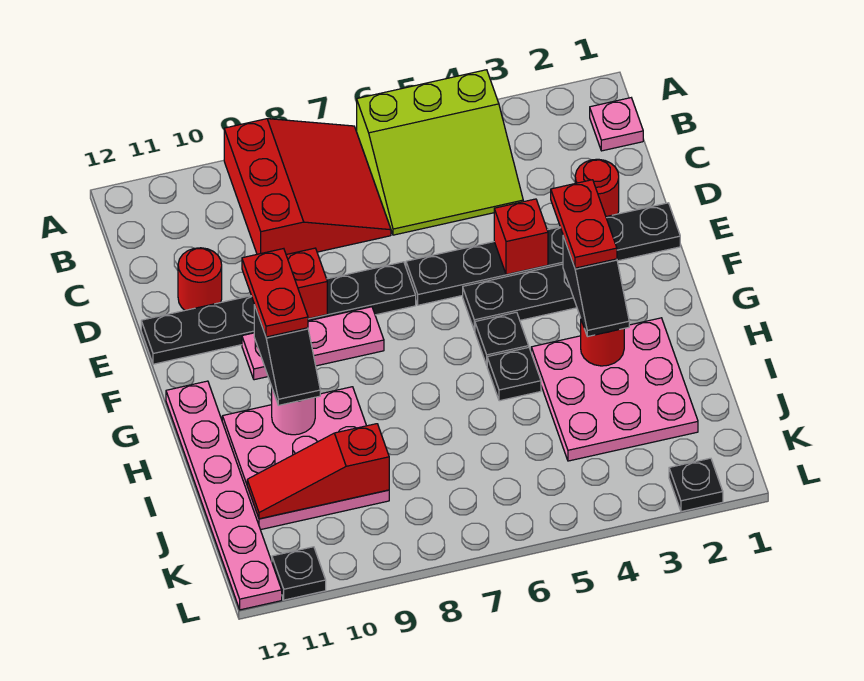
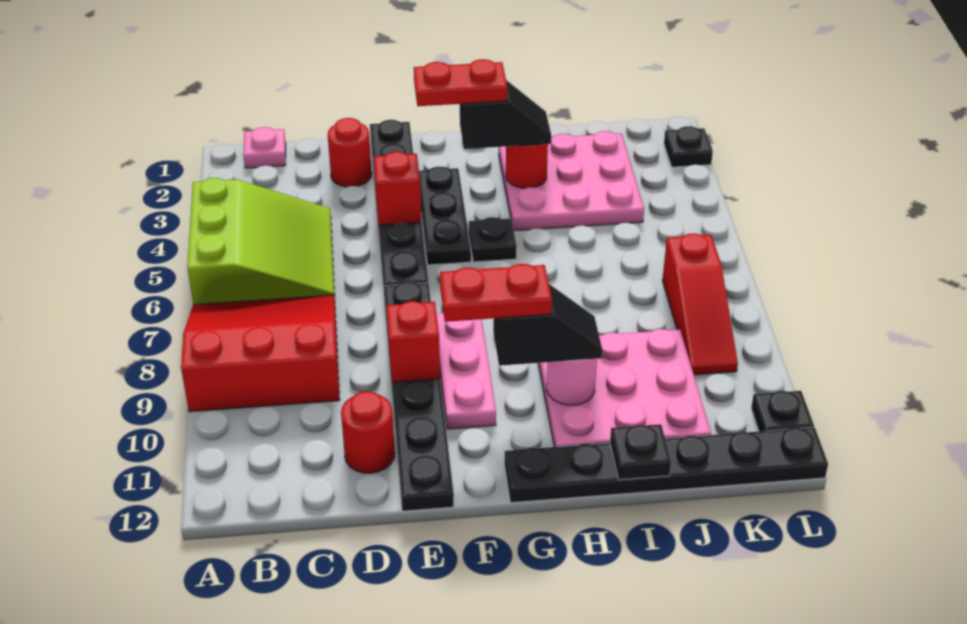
pink plate G12:L12 level 1 -> black plate G12:L12 level 1
black plate H5 level 1 -> black plate I12 level 2
red slope J9:J11 level 2 top 9 -> red slope K7:K9 level 1 top 7

